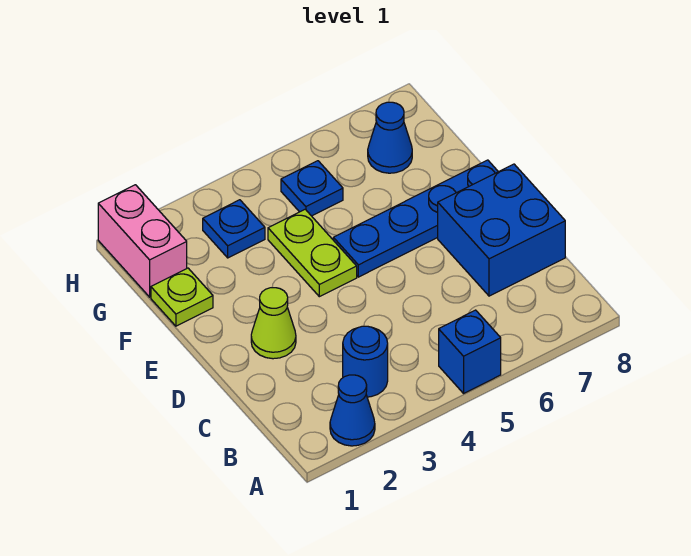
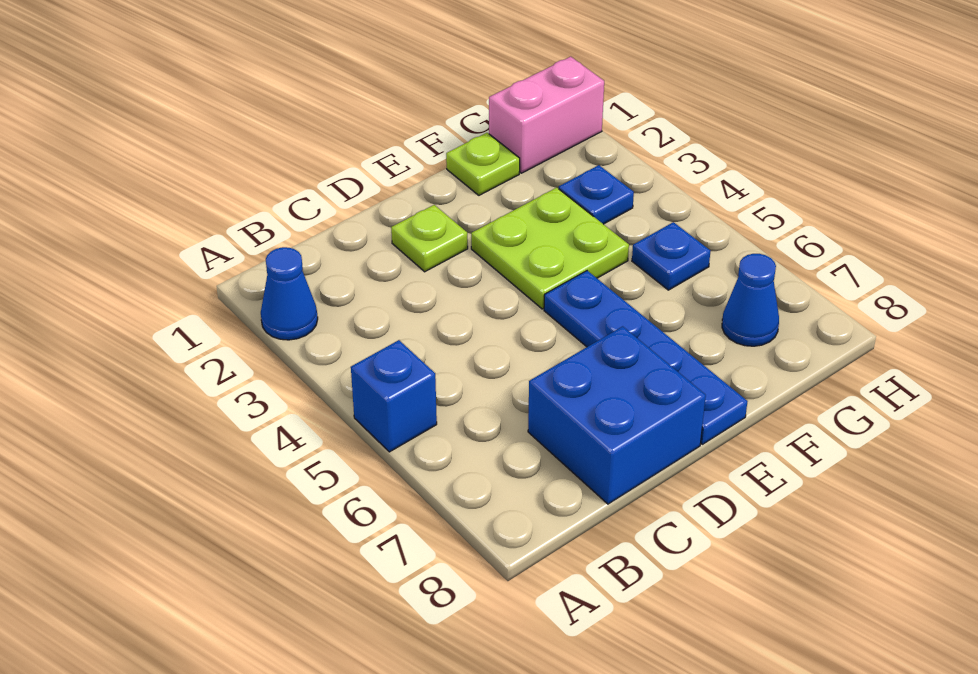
blue round brick B3 level 1 -> none
lime cone D2 level 1 -> lime plate D2 level 1
lime plate E4:F4 level 1 -> lime plate E3:F4 level 1

